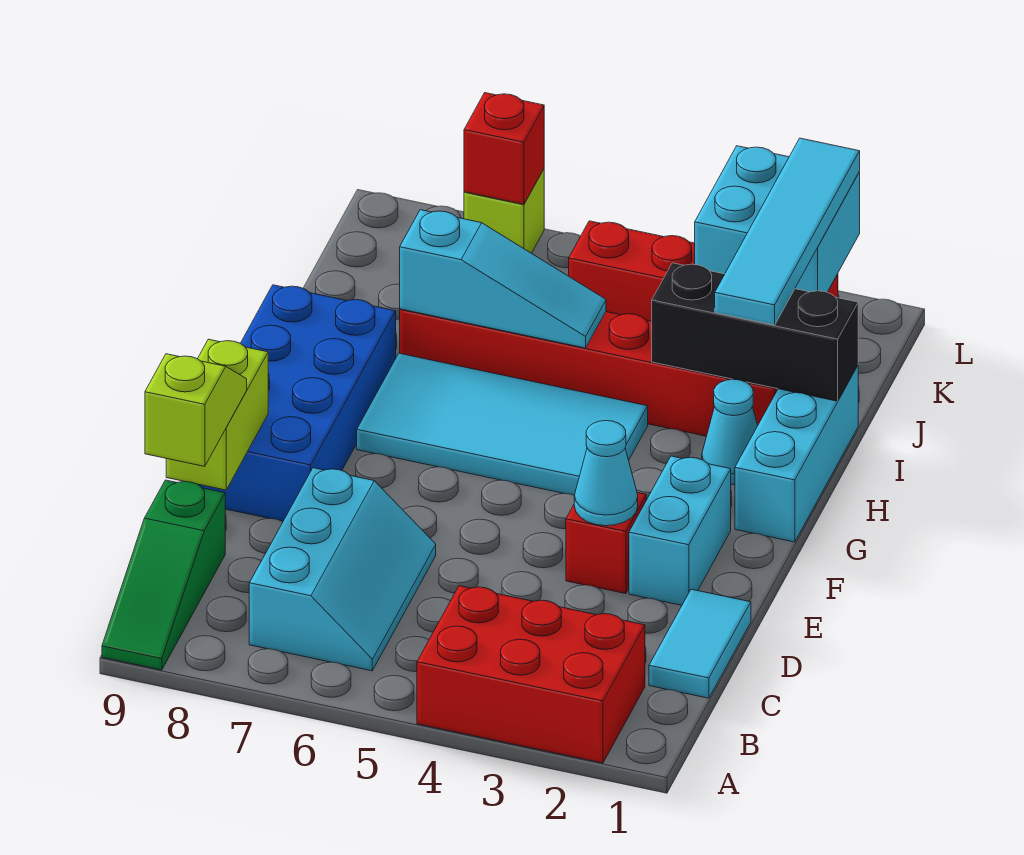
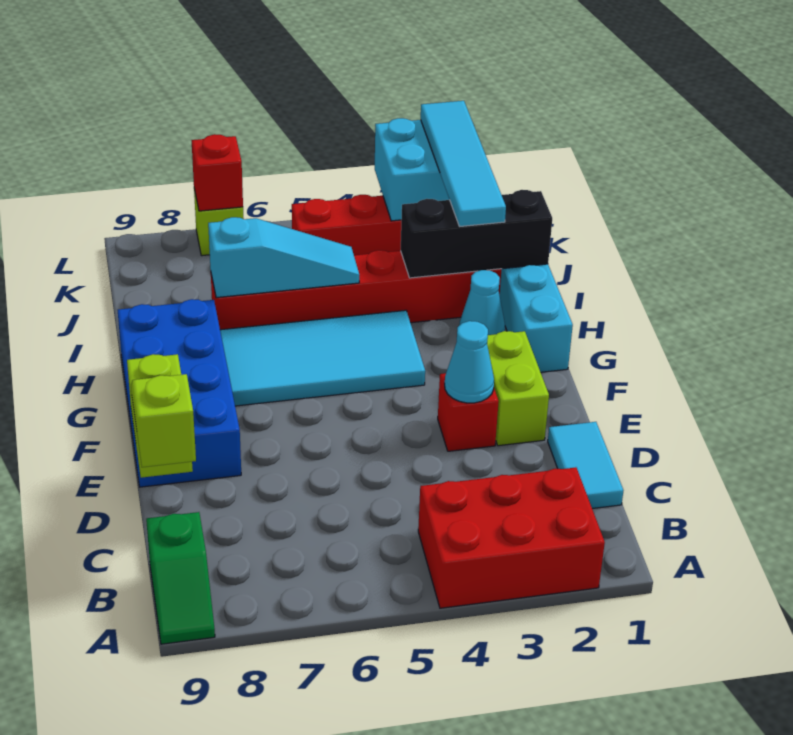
green slope A9:C9 level 1 top C -> green slope A9:B9 level 1 top B
cyan slope B6:D7 level 1 top 7 -> none
cyan brick E2:F2 level 1 -> lime brick E2:F2 level 1

